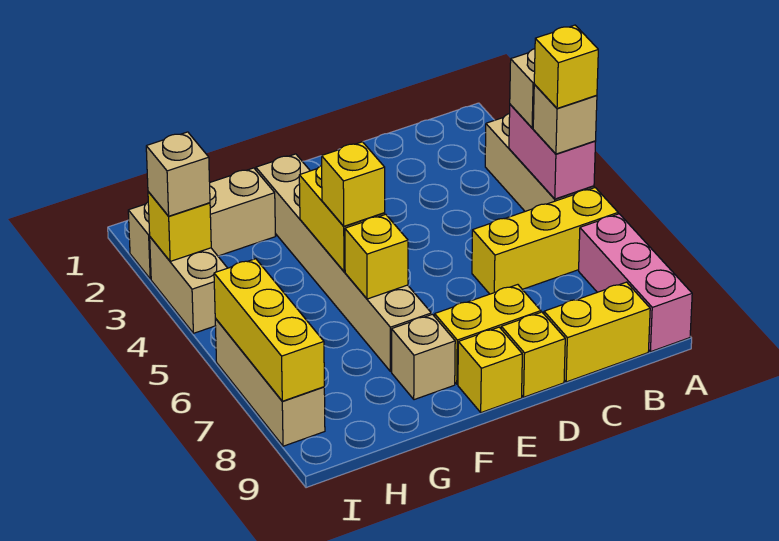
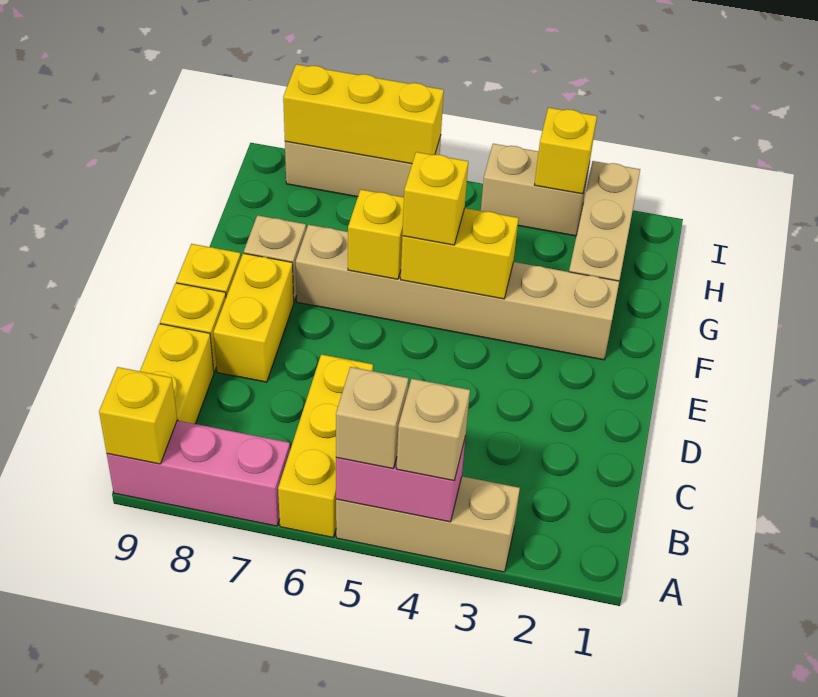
yellow brick A5 level 4 -> yellow brick A9 level 2
tan brick I3 level 3 -> none

